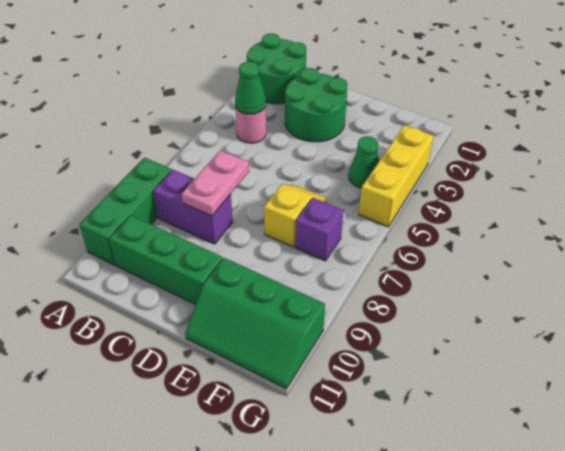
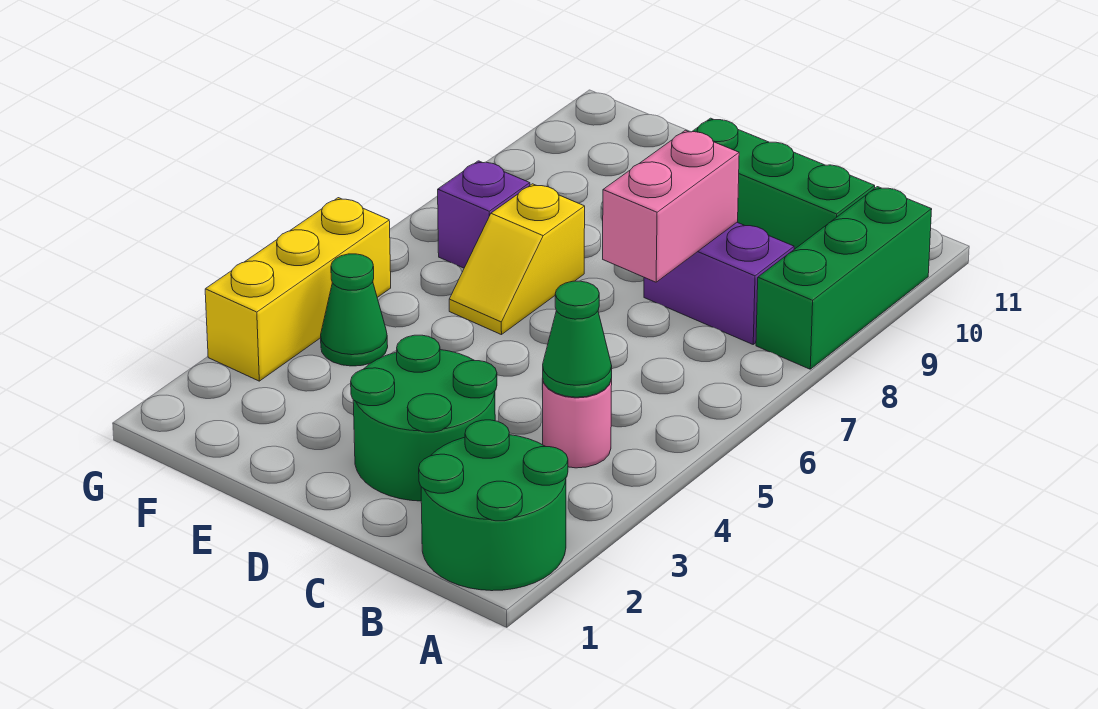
pink plate C7:C8 level 2 -> pink brick C7:C8 level 2
green slope E10:G11 level 1 top 10 -> none

